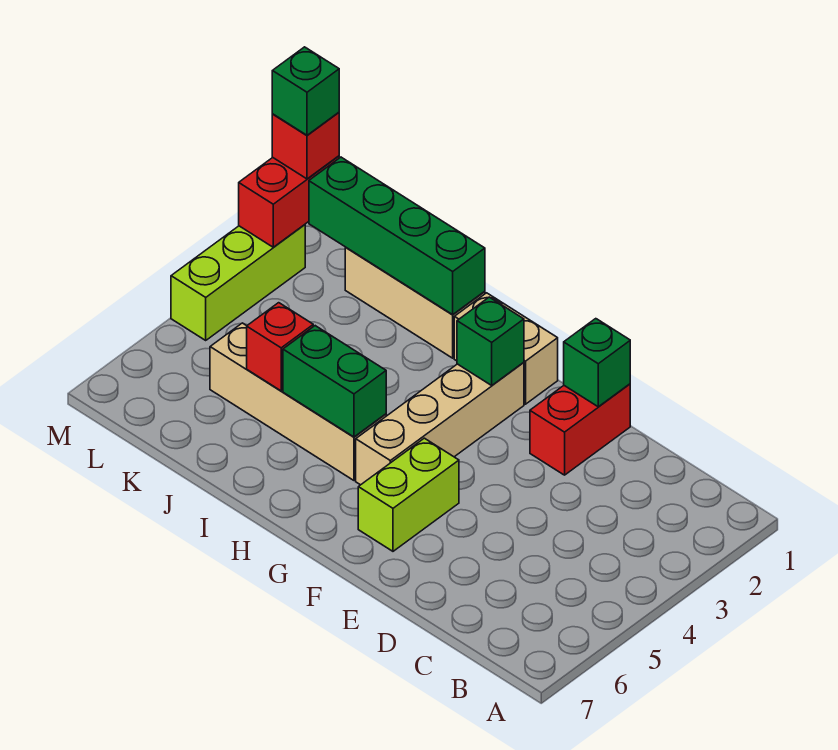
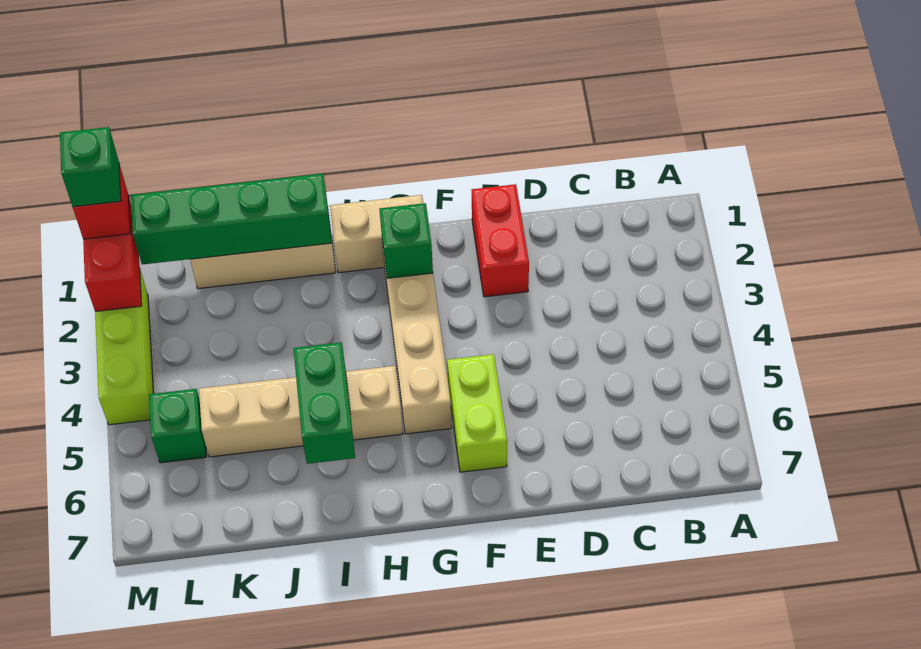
green brick E1 level 2 -> green brick L5 level 1
green brick H5:I5 level 2 -> green brick I5:I6 level 2
red brick J5 level 2 -> none

